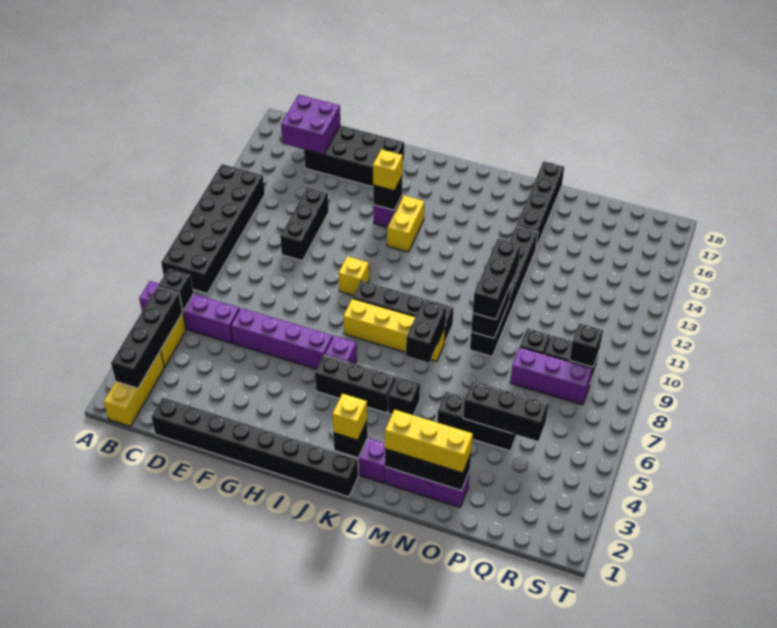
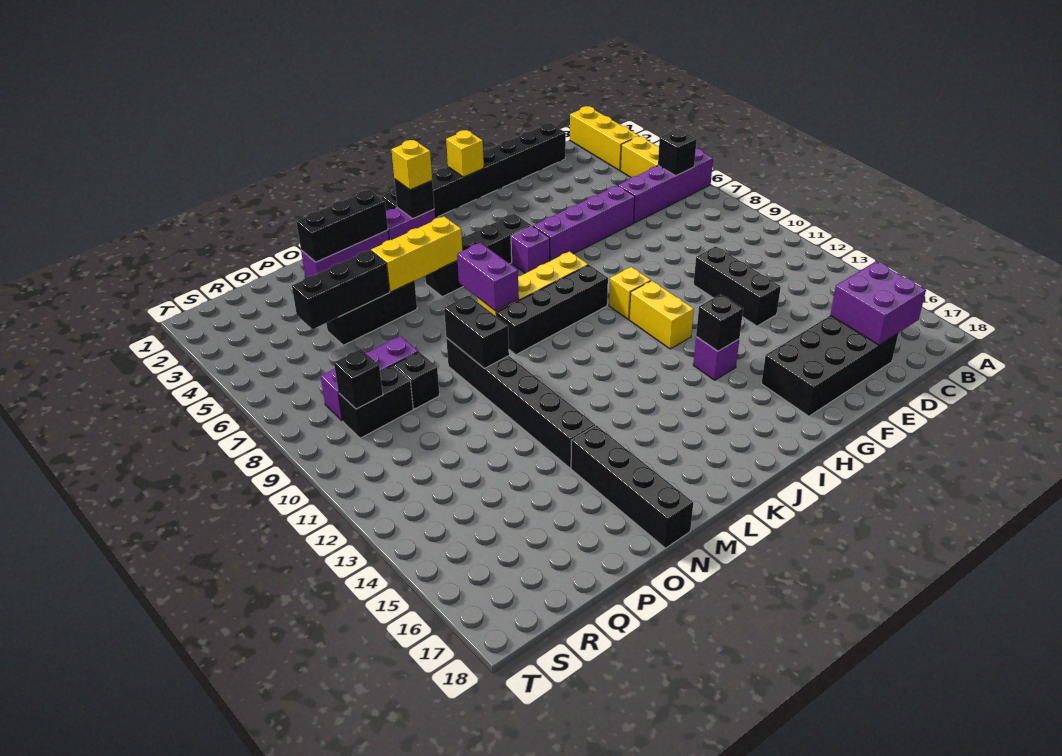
black brick A8:B13 level 1 -> none
black brick B2:B5 level 2 -> none
yellow brick H14 level 3 -> yellow brick H1 level 2
yellow brick I13:I14 level 1 -> yellow brick H11:H12 level 1
black brick L7:L8 level 2 -> purple brick L7:L8 level 2
yellow brick M2:O2 level 3 -> yellow brick L5:N5 level 2
black brick N9:N11 level 3 -> none

